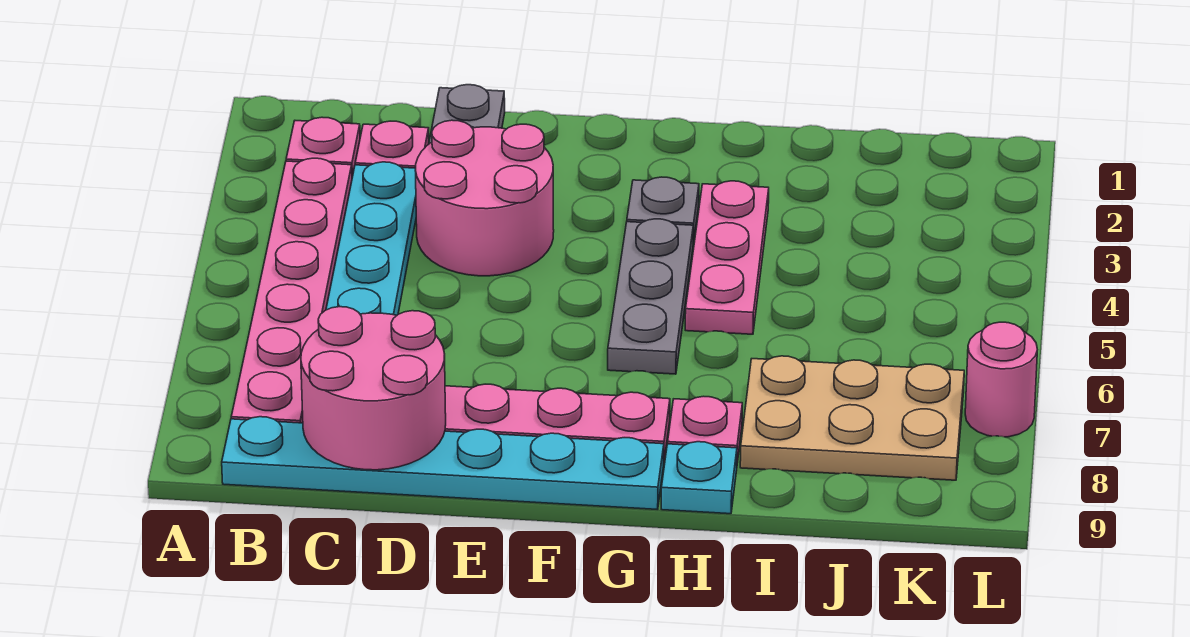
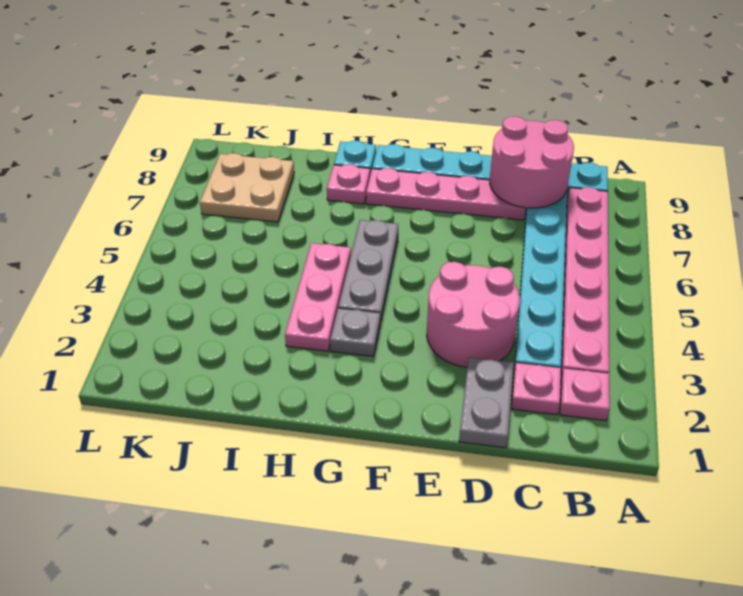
tan plate I7:K8 level 1 -> tan plate J7:K8 level 1
pink round brick L7 level 1 -> none

